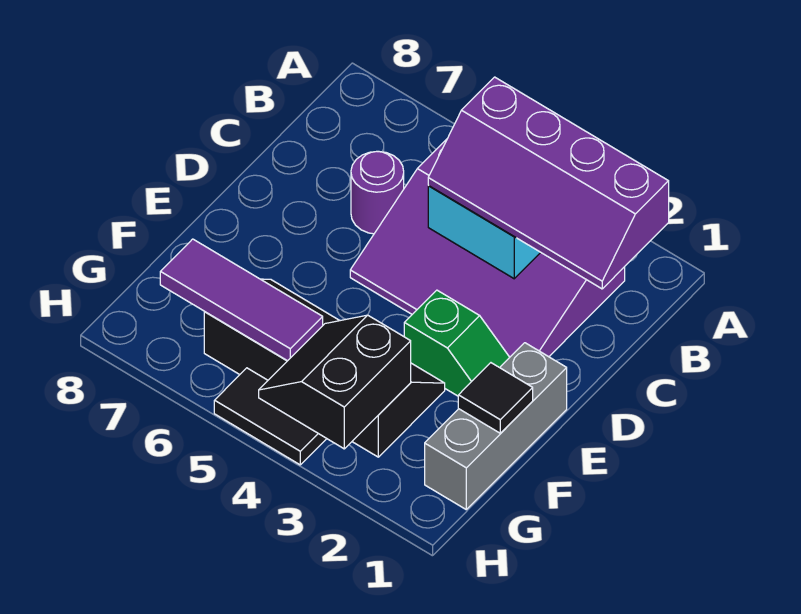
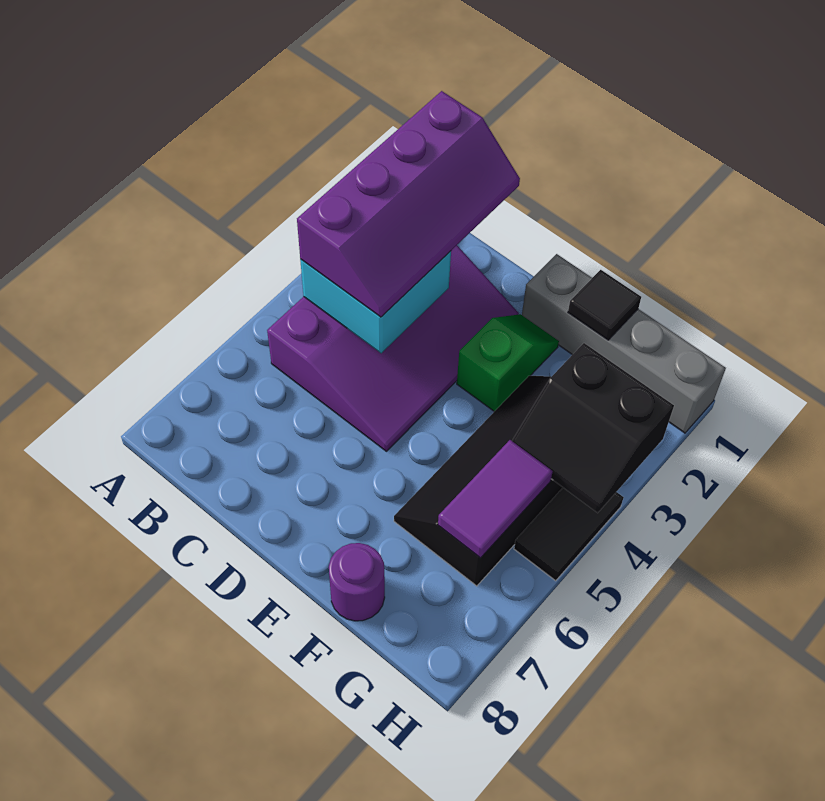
purple round brick C6 level 1 -> purple round brick F8 level 1
grey brick E1:G1 level 1 -> grey brick E1:H1 level 1
purple tile G5:G7 level 2 -> purple tile G5:G6 level 2

